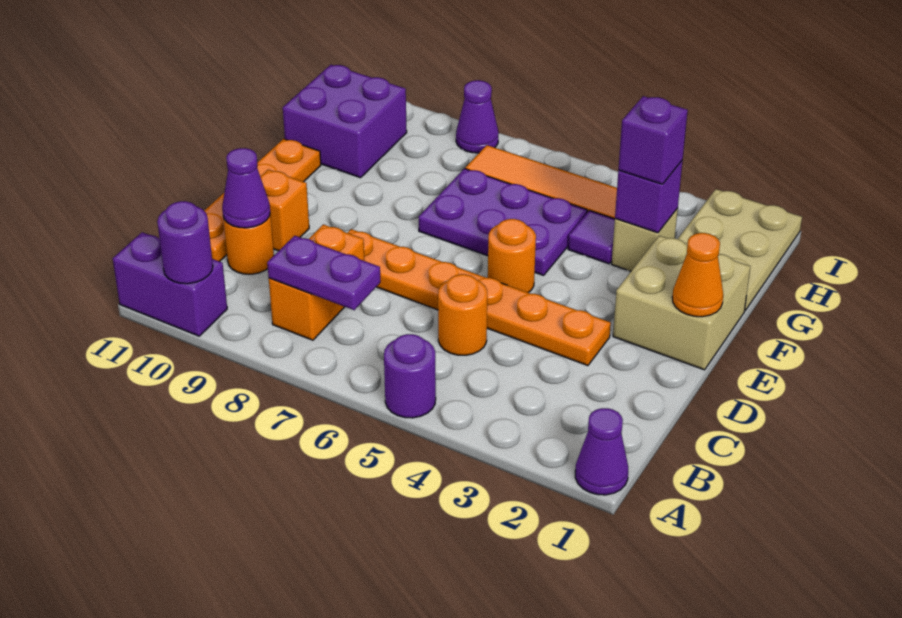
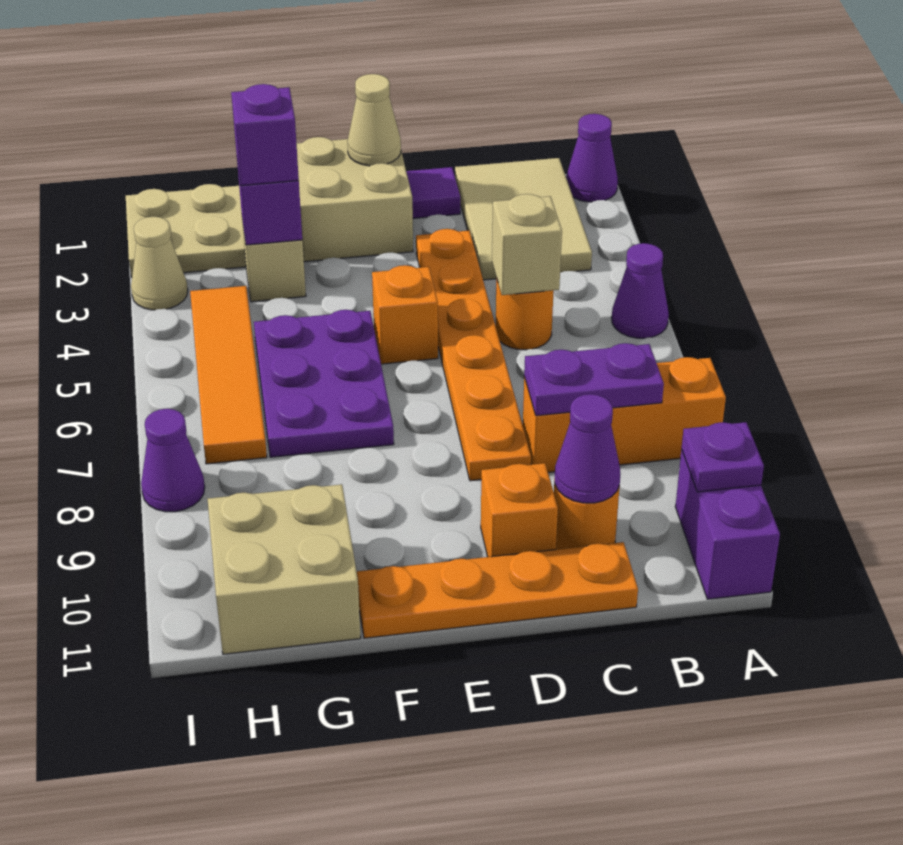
purple round brick A5 level 1 -> purple cone A5 level 1
purple round brick A10 level 2 -> purple plate A10 level 2
none -> tan tile B1:C3 level 1
purple plate B7:B8 level 2 -> purple plate B8:C8 level 2
orange brick B8:C8 level 1 -> orange brick A8:C8 level 1
none -> tan brick C5 level 2
orange cone E1 level 2 -> tan cone E1 level 2
orange round brick E5 level 1 -> orange brick E5 level 1
purple tile G4 level 1 -> purple tile D1 level 1
purple brick G10:H11 level 1 -> tan brick G10:H11 level 1
none -> tan cone I3 level 1

